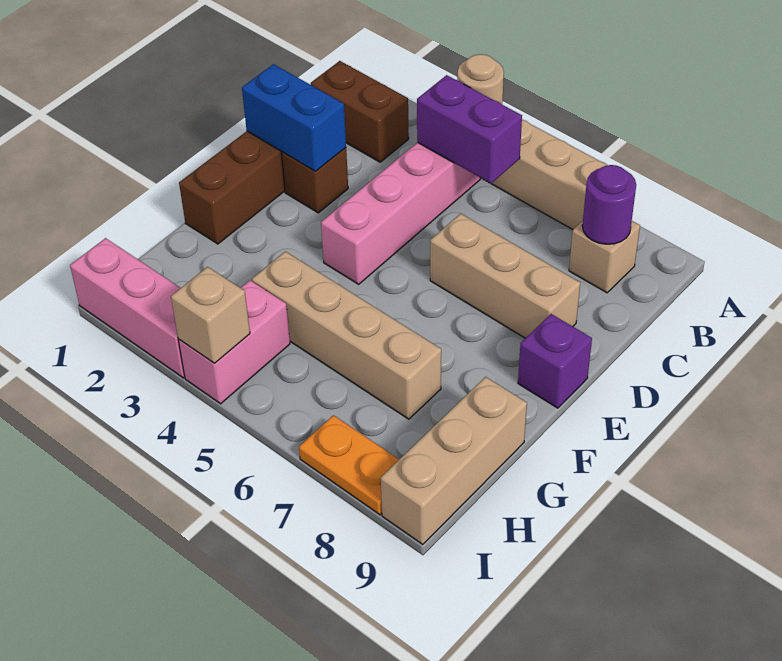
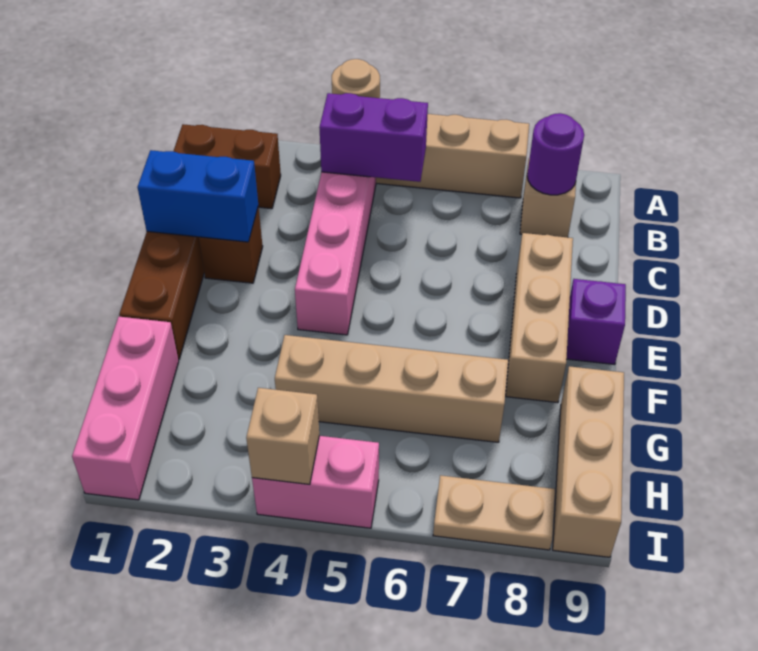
tan brick D6:D8 level 1 -> tan brick D8:F8 level 1
pink brick H4:I4 level 1 -> pink brick I4:I5 level 1
pink brick I1:I3 level 1 -> pink brick G1:I1 level 1
orange plate I7:I8 level 1 -> tan plate I7:I8 level 1

